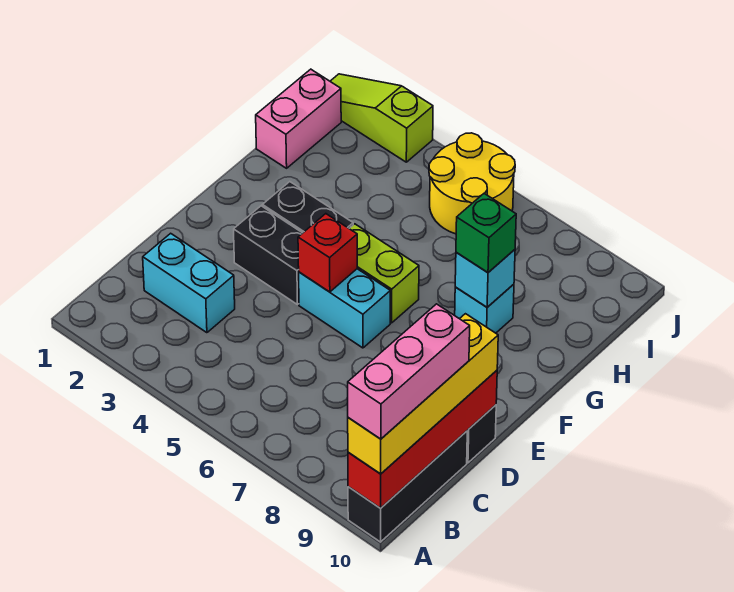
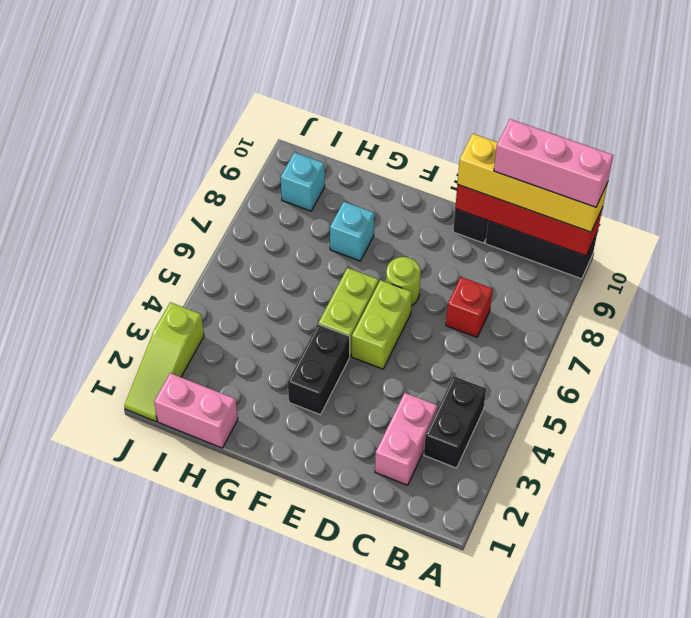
cyan brick C2:C3 level 1 -> pink brick C2:C3 level 1
black brick E3:E4 level 1 -> black brick B3:B4 level 1
cyan brick E5:E6 level 1 -> lime brick E5:E6 level 1
red brick E5 level 2 -> red brick C7 level 1
none -> lime round brick E7 level 1
cyan brick G8 level 2 -> cyan brick I9 level 1
green brick G8 level 3 -> none
yellow round brick I5:J6 level 1 -> none

